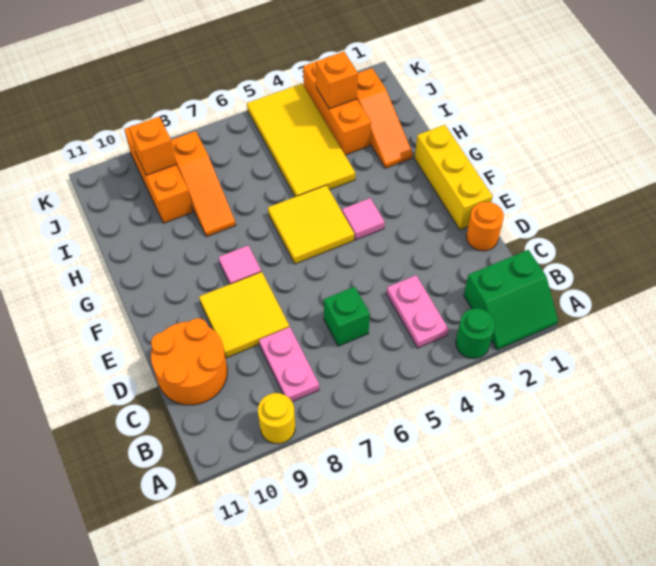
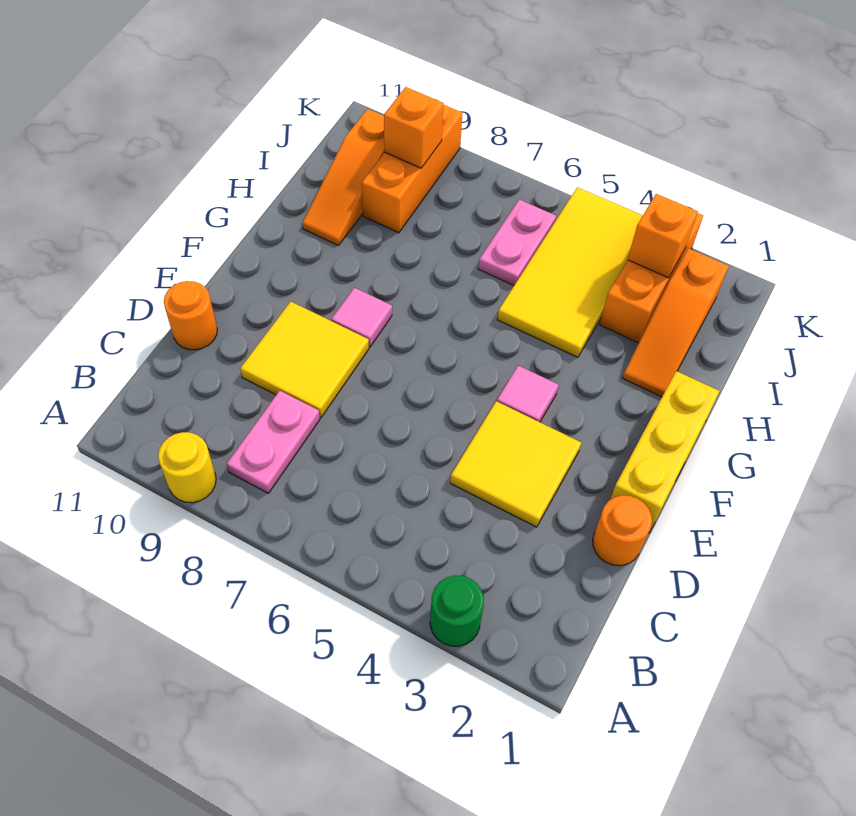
green slope A1:B2 level 1 top B -> none
pink plate B4:C4 level 1 -> pink plate I6:J6 level 1
green brick C6 level 1 -> none
orange round brick C10:D11 level 1 -> orange round brick D11 level 1
yellow tile F5:G6 level 1 -> yellow tile D3:E4 level 1
orange slope H8:J8 level 1 top J -> orange slope H10:J10 level 1 top J

